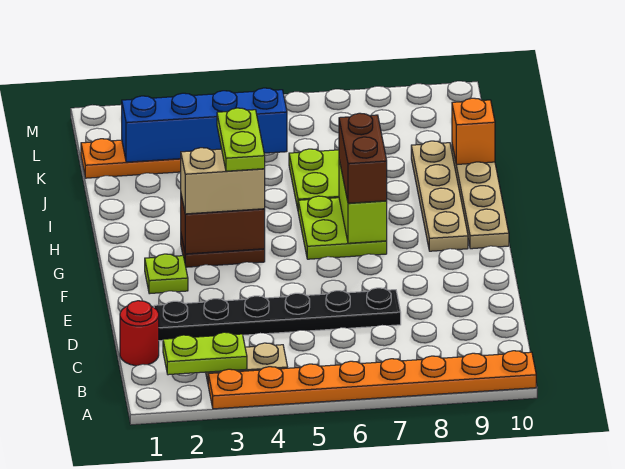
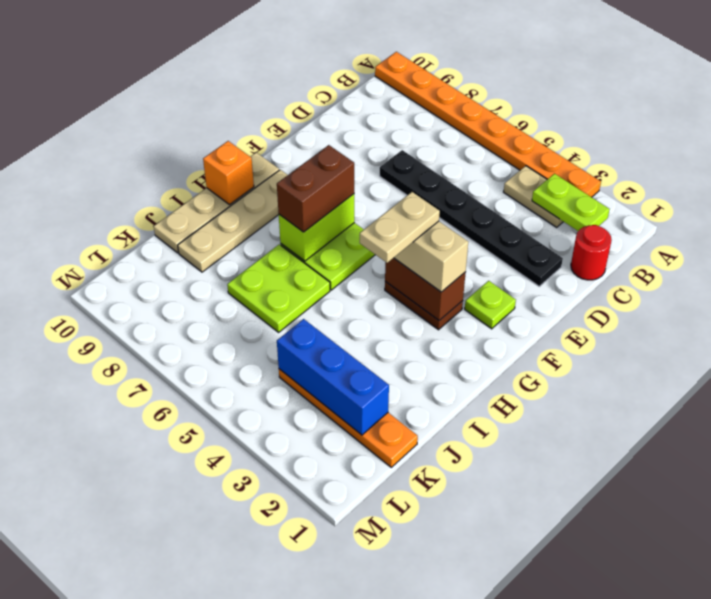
lime plate G4:H4 level 4 -> tan plate G4:H4 level 4
orange brick J10 level 2 -> orange brick H10 level 2
blue brick K2:K5 level 2 -> blue brick K2:K4 level 2

